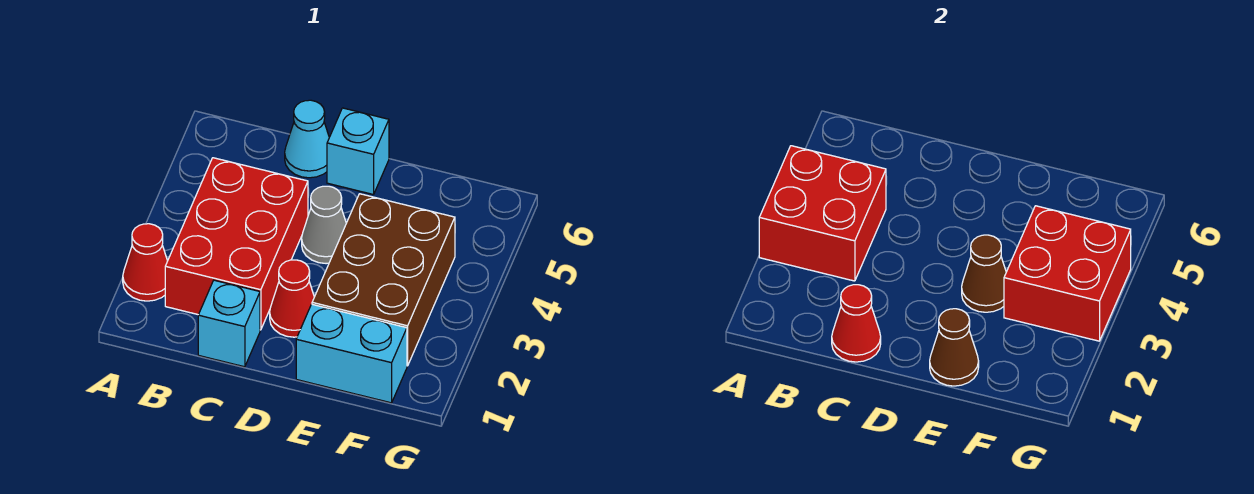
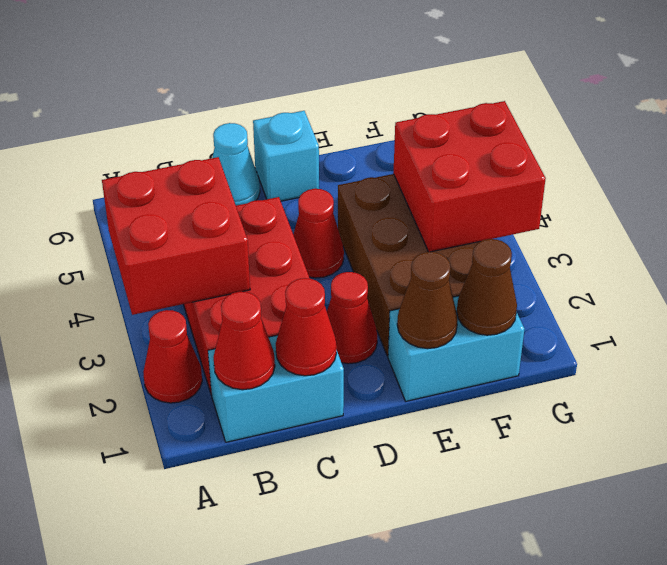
none -> red cone B1 level 2
cyan brick C1 level 1 -> cyan brick B1:C1 level 1
grey cone D4 level 1 -> red cone D4 level 1
brown cone E3 level 2 -> brown cone F1 level 2

